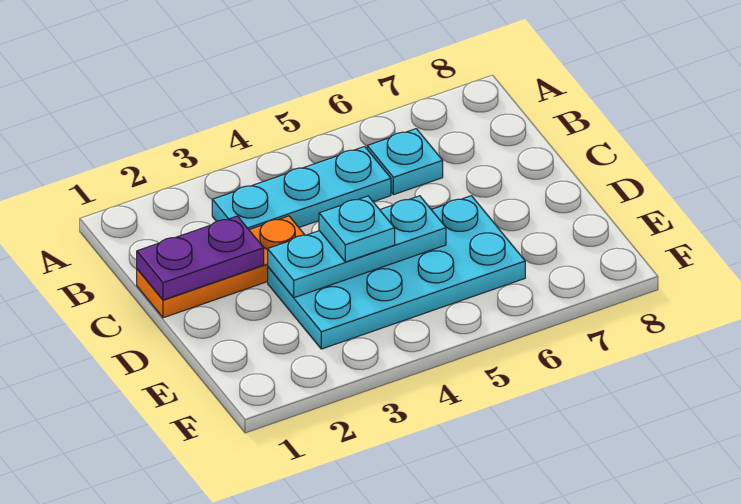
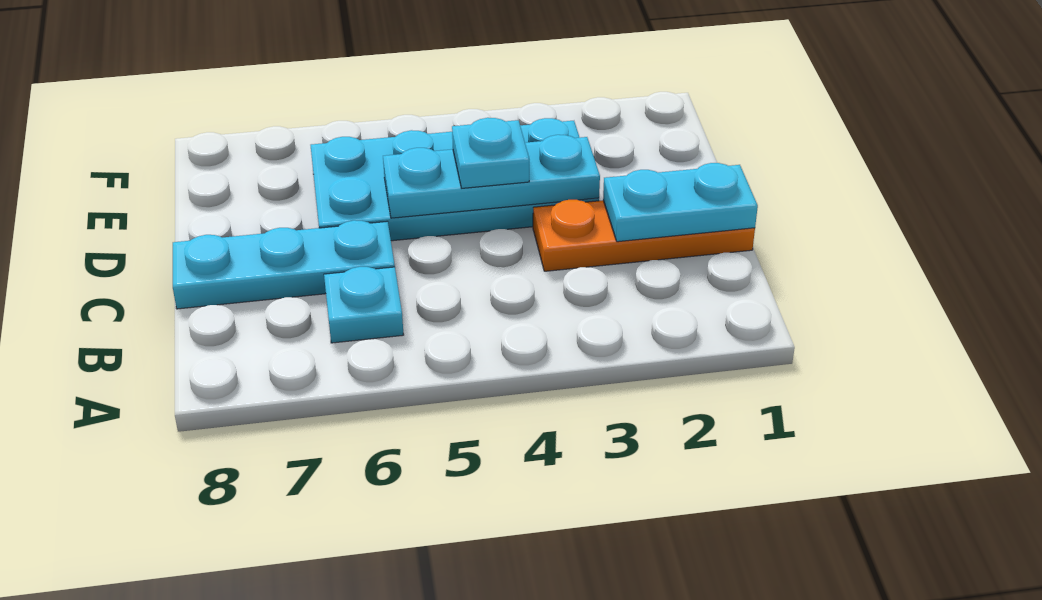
cyan plate B3:B5 level 1 -> cyan plate C6:C8 level 1
purple plate C1:C2 level 2 -> cyan plate C1:C2 level 2

